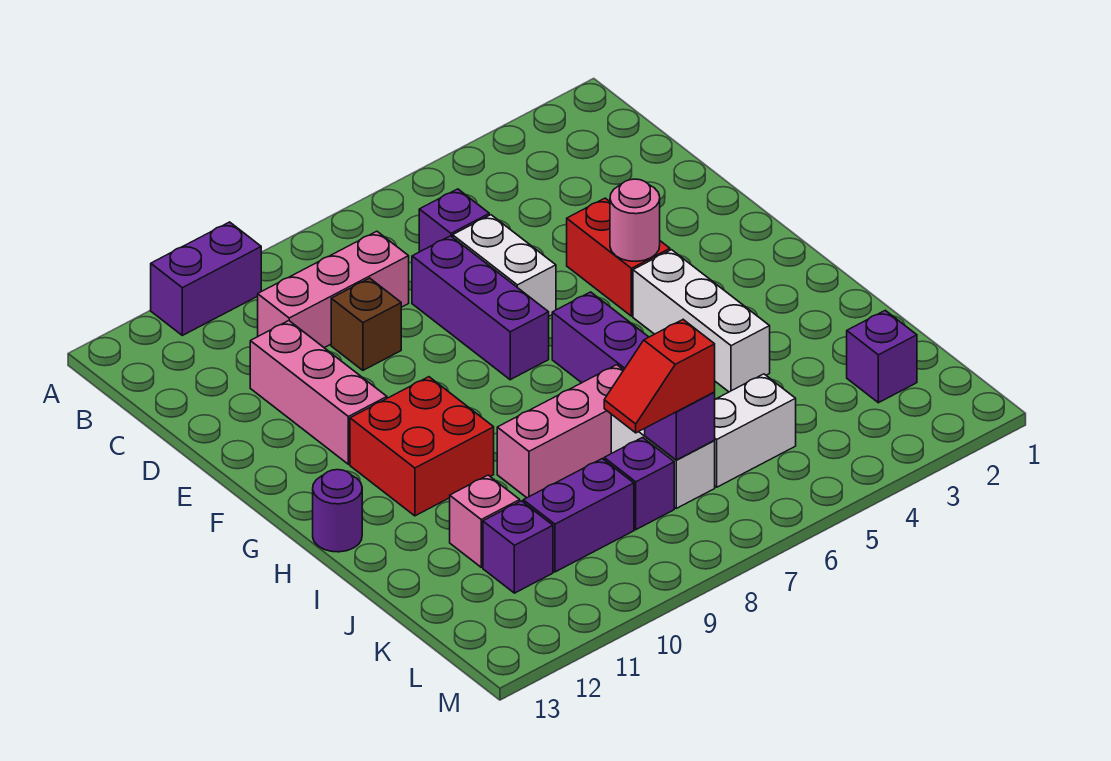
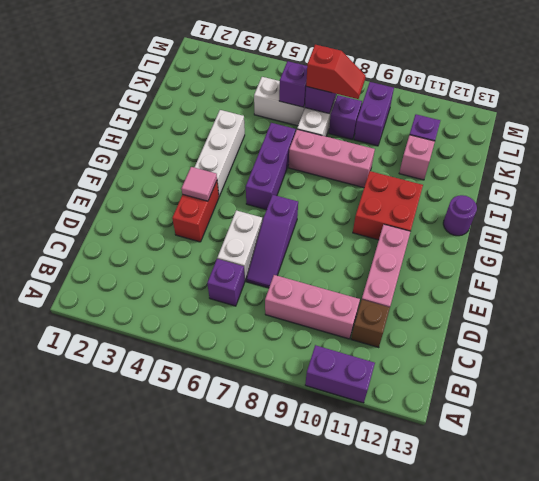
purple brick D7:F7 level 1 -> purple slope D7:F7 level 1 top F
brown brick D9 level 1 -> brown brick C11 level 1
pink round brick F4 level 2 -> pink tile F4 level 2
purple brick K2 level 1 -> purple brick K6 level 2
purple brick K9:K10 level 1 -> purple brick K9:L9 level 1

